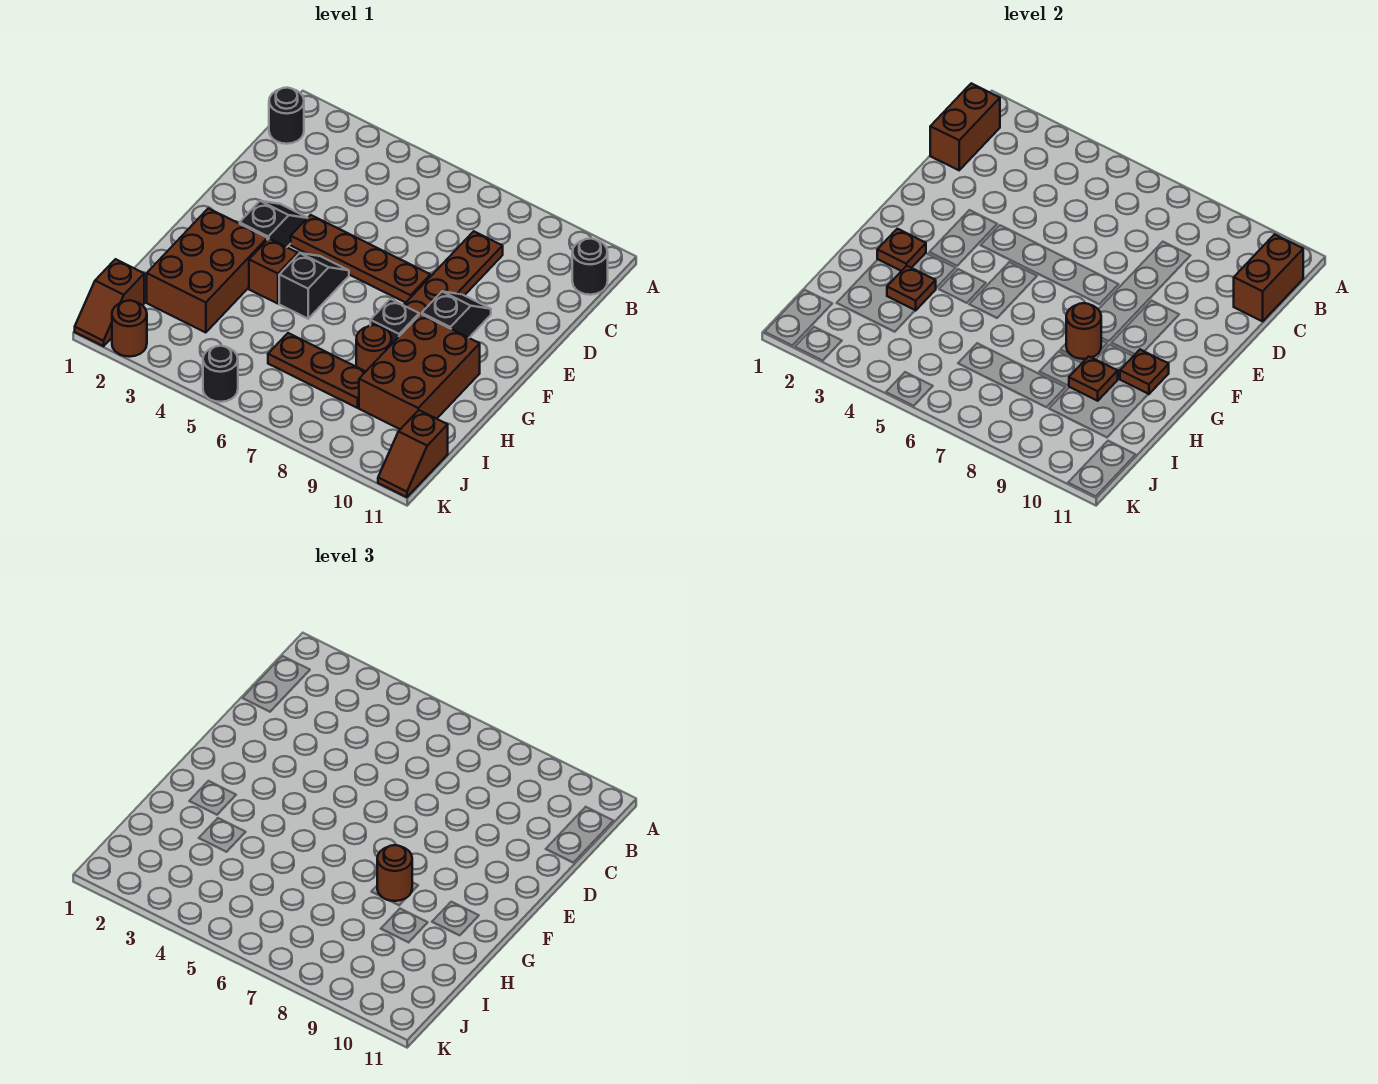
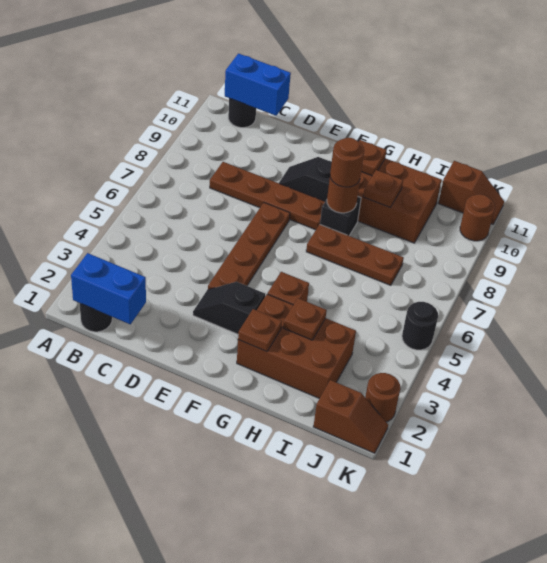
brown brick B1:C1 level 2 -> blue brick B1:C1 level 2
brown brick B11:C11 level 2 -> blue brick B11:C11 level 2
black slope F5:G5 level 1 top G -> none
brown round brick H8 level 1 -> brown round brick K10 level 1
brown plate I6:I8 level 1 -> brown plate G7:I7 level 1

